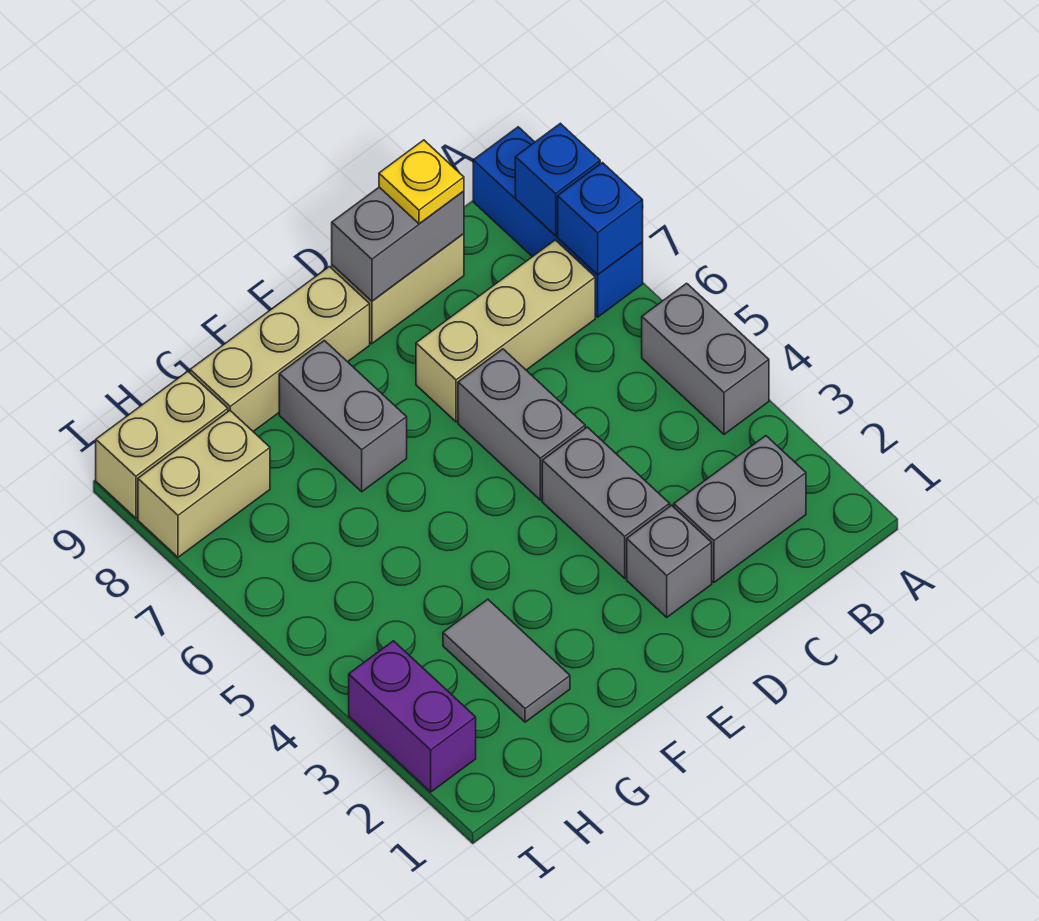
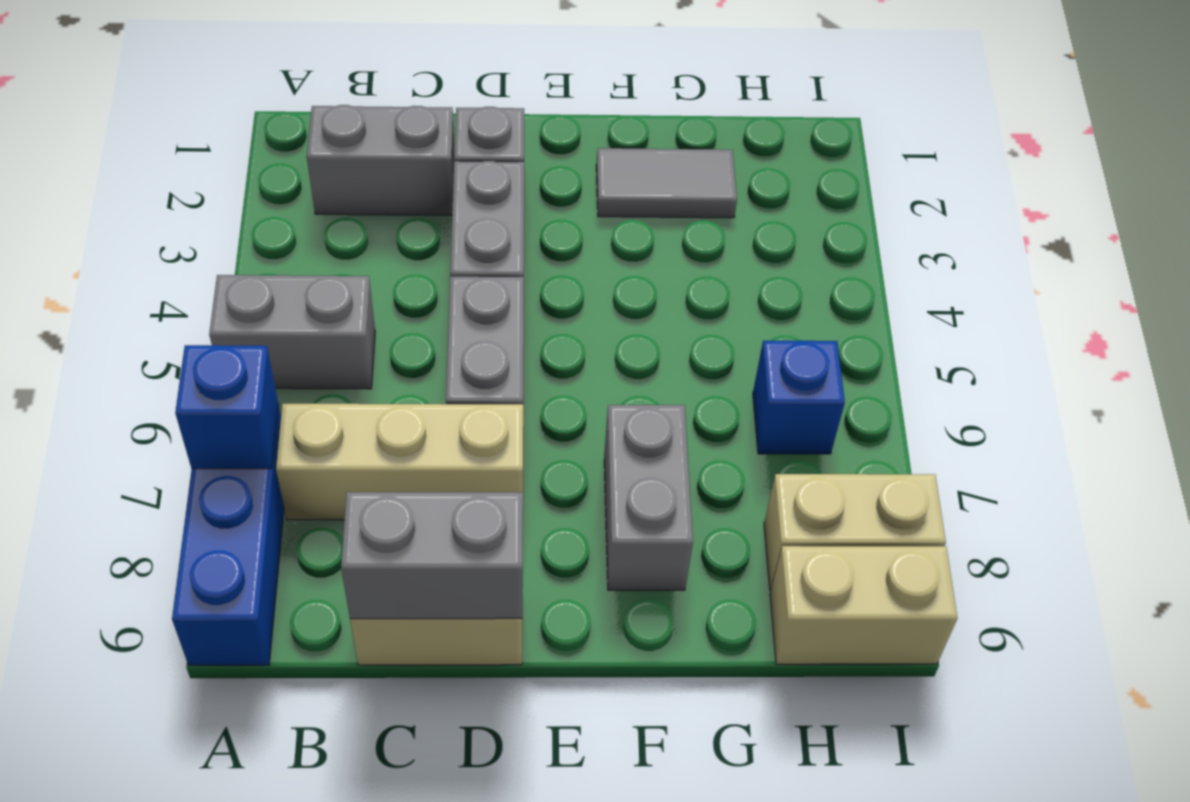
grey brick A4:A5 level 1 -> grey brick A5:B5 level 1
blue brick A8 level 2 -> blue brick H6 level 1
yellow plate C9 level 3 -> none
tan brick E9:G9 level 1 -> none
grey tile G2:G3 level 1 -> grey tile F2:G2 level 1
purple brick I2:I3 level 1 -> none

